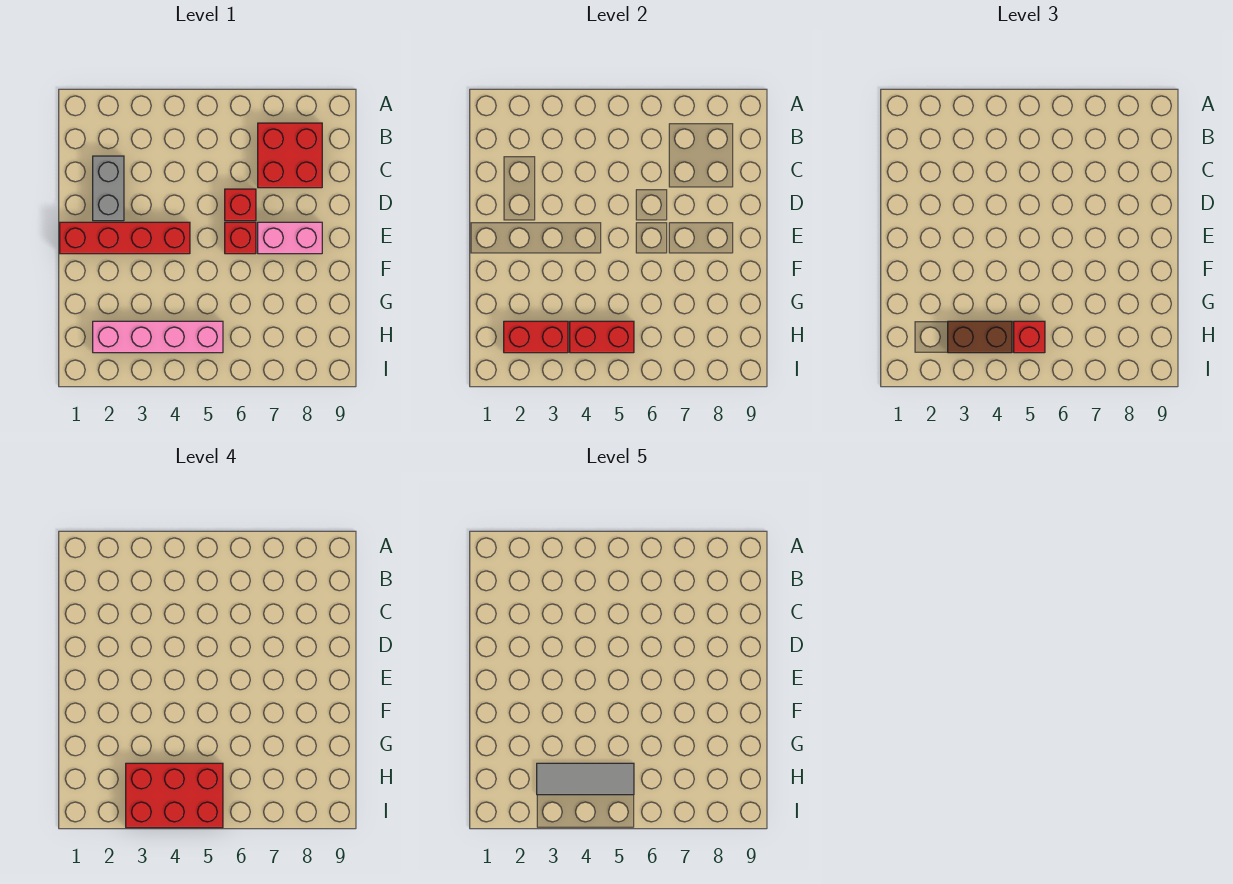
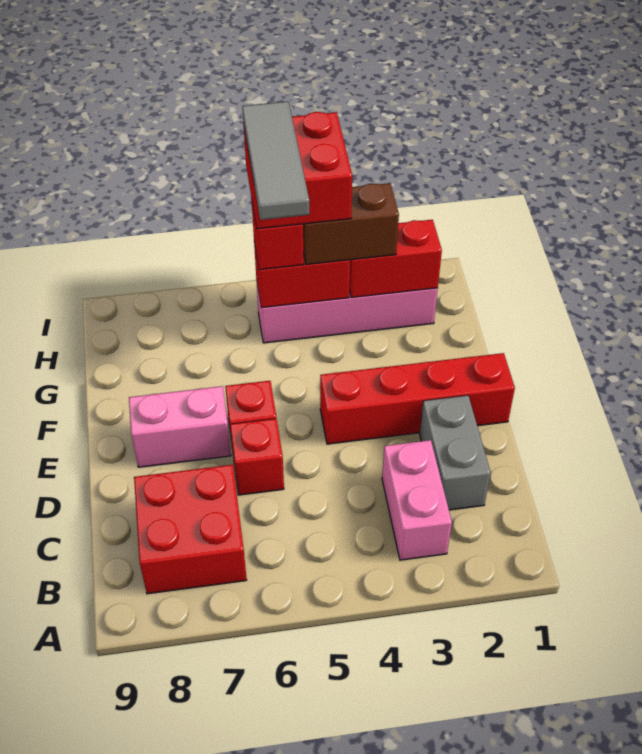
none -> pink brick B3:C3 level 1
red brick H3:I5 level 4 -> red brick H4:I5 level 4
grey tile H3:H5 level 5 -> grey tile G5:I5 level 5

